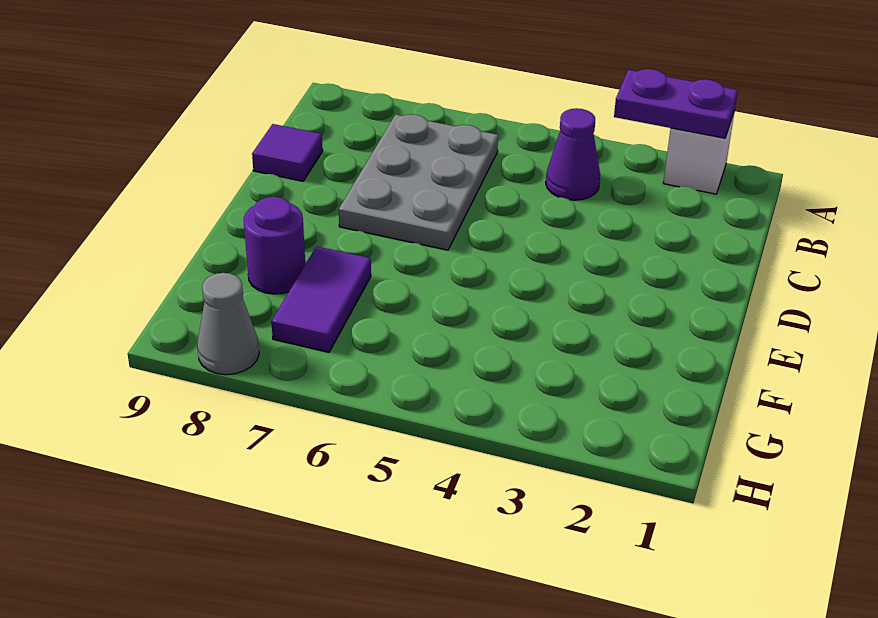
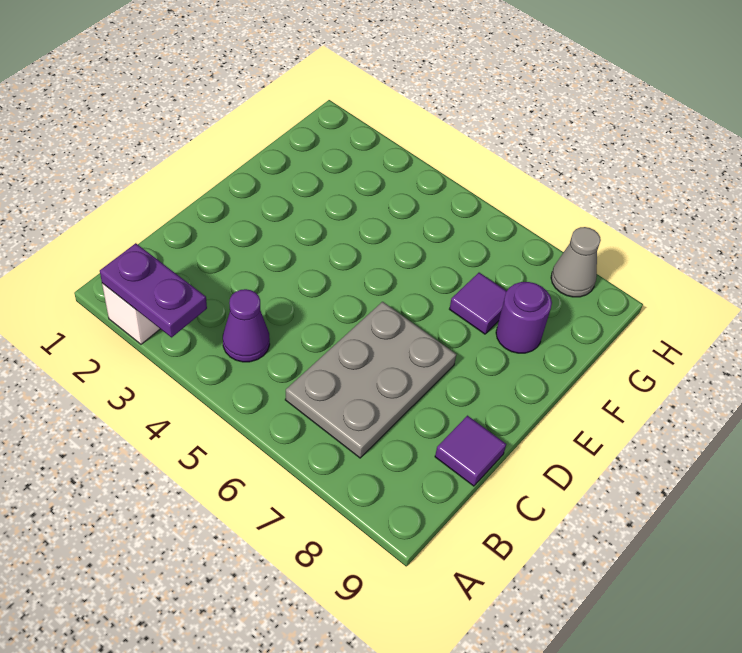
purple tile F7:G7 level 1 -> purple tile F7 level 1

